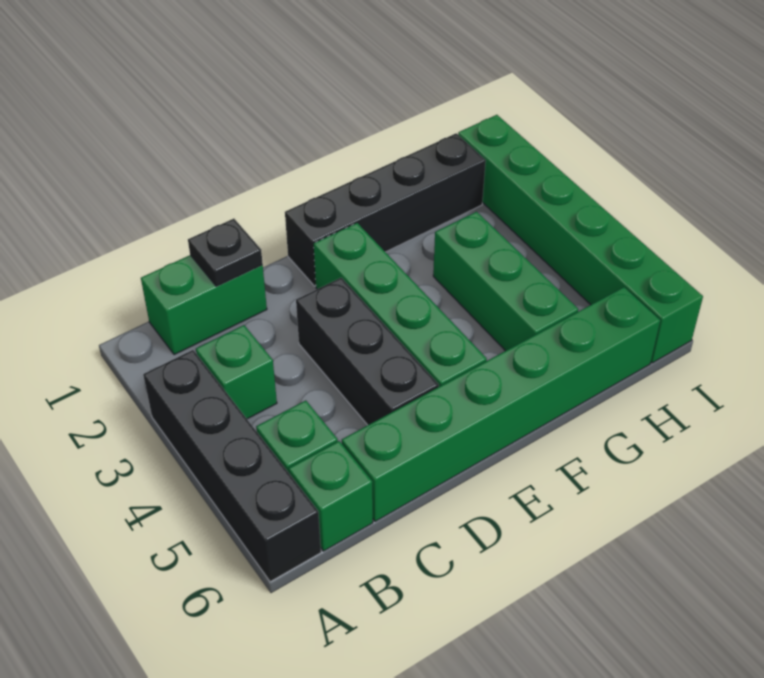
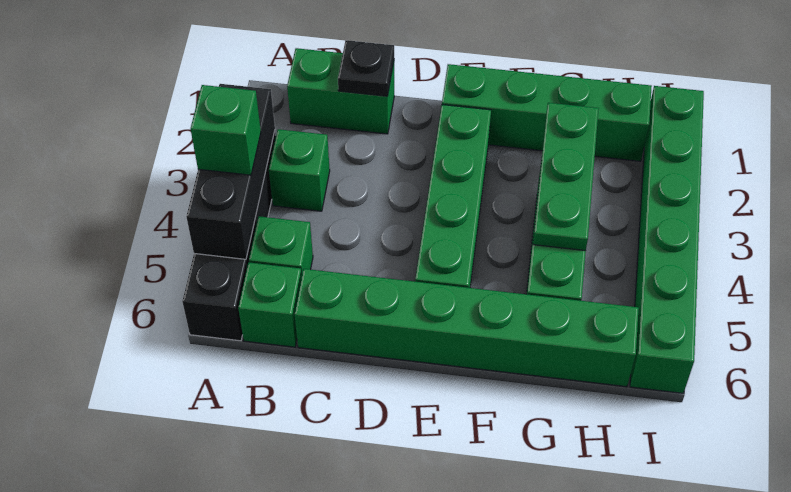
none -> green brick A4 level 3
black brick D3:D5 level 1 -> black brick A3:A5 level 2
black brick E1:H1 level 1 -> green brick E1:H1 level 1
none -> green plate G2:G4 level 2

